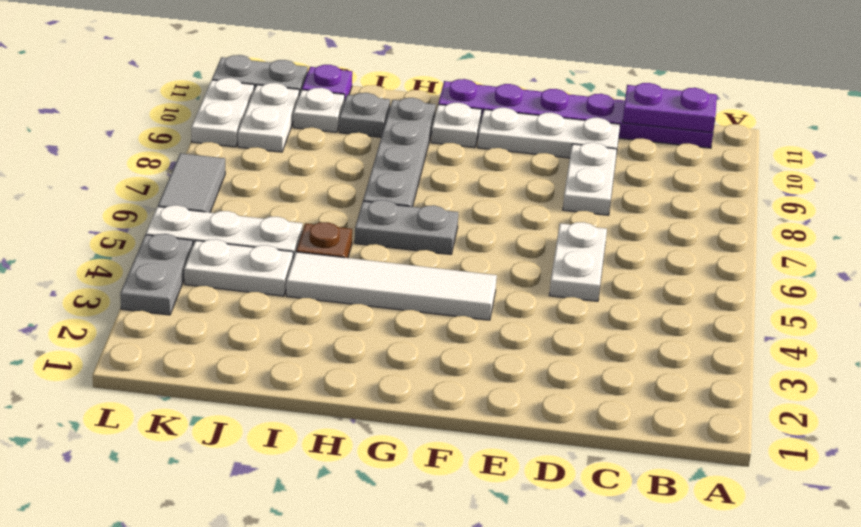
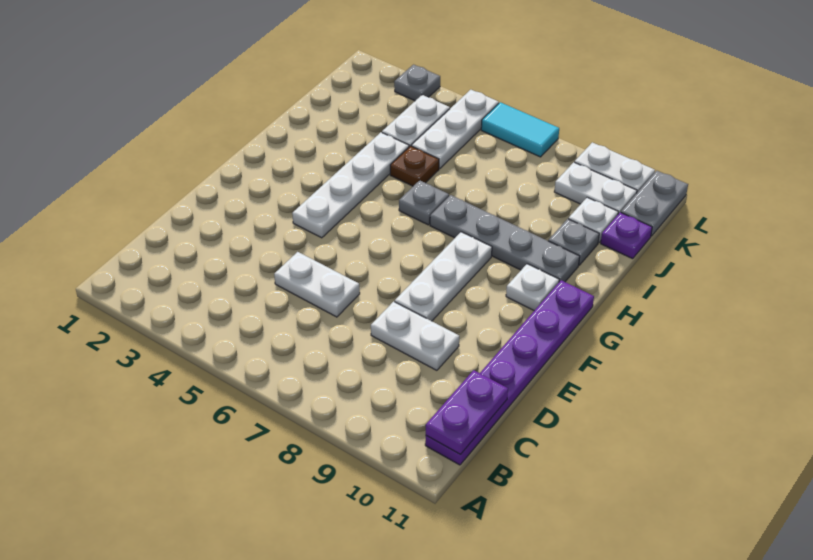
white plate D10:F10 level 1 -> white plate E8:G8 level 1
white tile F4:I4 level 1 -> white plate F4:I4 level 1
grey plate G6:H6 level 1 -> grey plate H6 level 1
grey plate L3:L4 level 1 -> grey plate L3 level 1
grey tile L6:L7 level 1 -> cyan tile L6:L7 level 1

